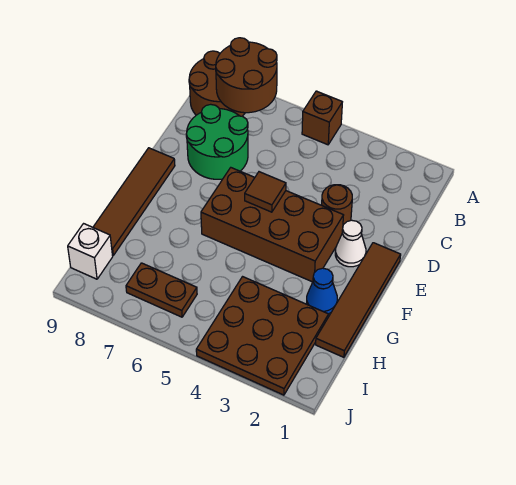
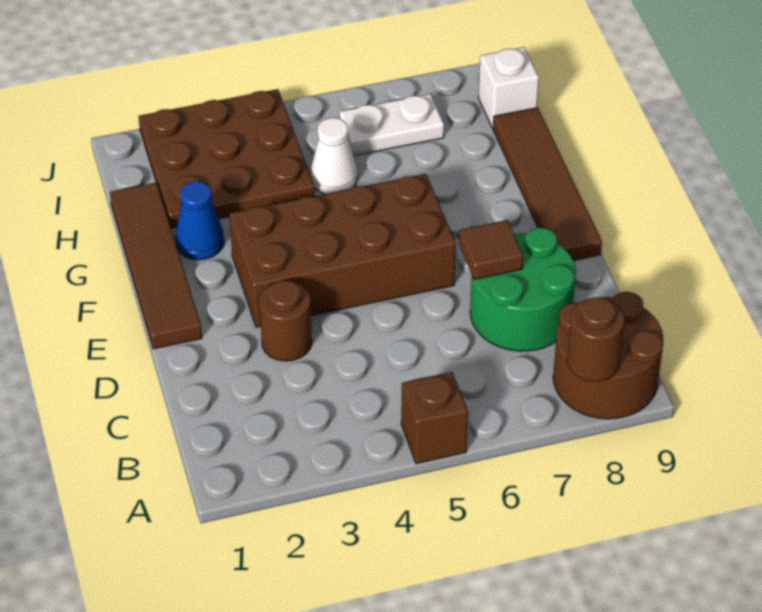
brown round brick A7:B8 level 2 -> brown round brick A8 level 2
white cone E2 level 1 -> white cone H5 level 1
brown tile E5 level 2 -> brown tile D7 level 2
brown plate I6:I7 level 1 -> white plate I6:I7 level 1

